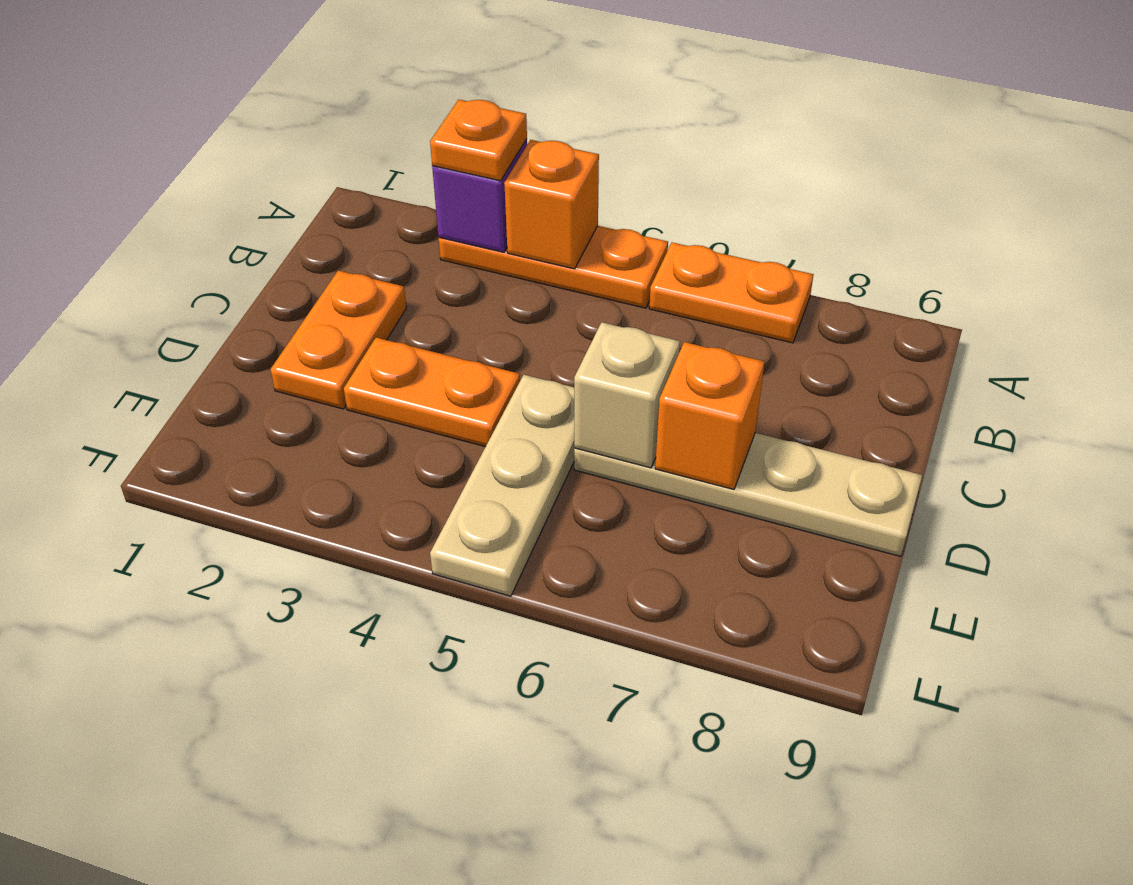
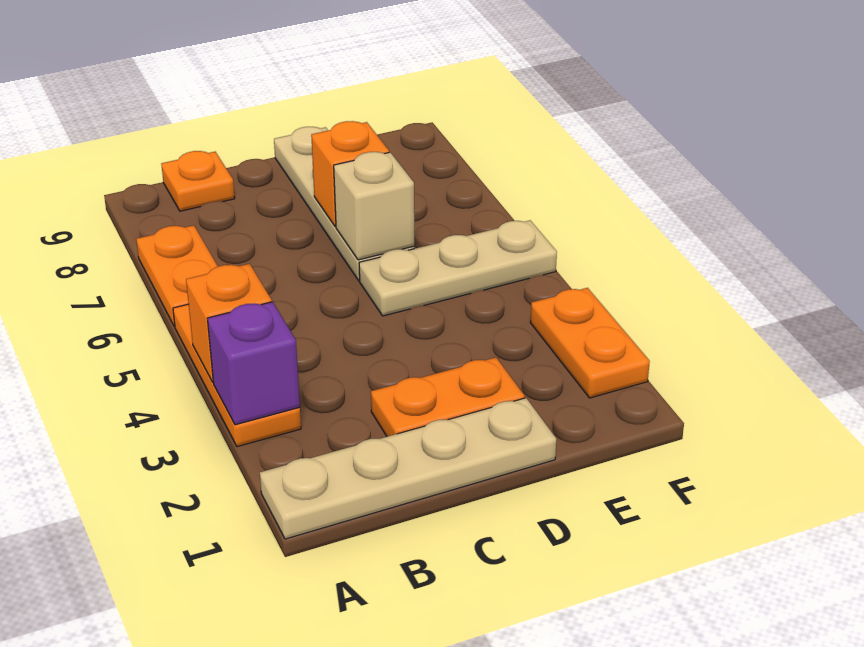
none -> tan plate A1:D1 level 1
orange plate A3 level 3 -> orange plate B9 level 1
orange plate D3:D4 level 1 -> orange plate F2:F3 level 1

